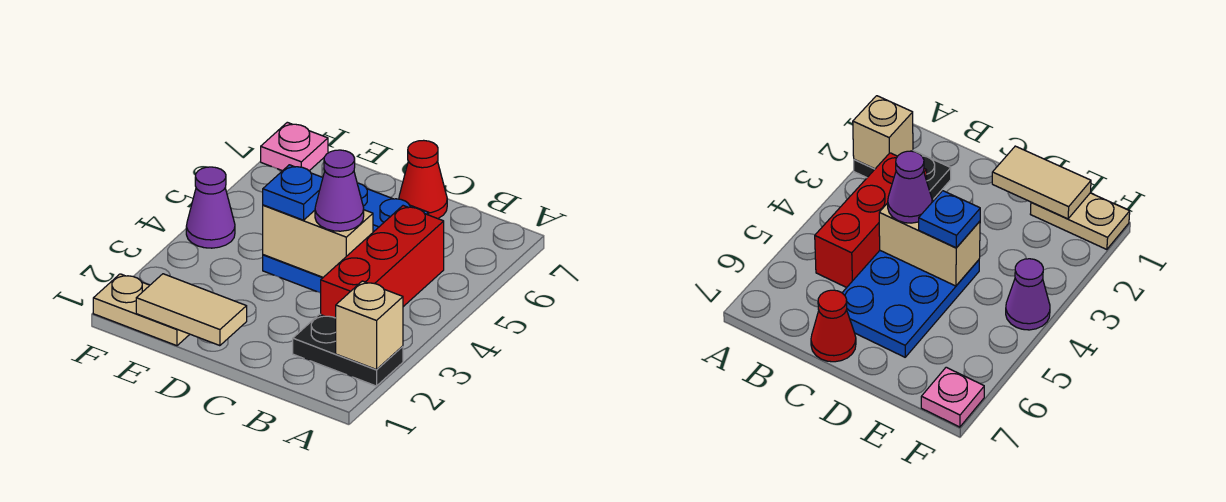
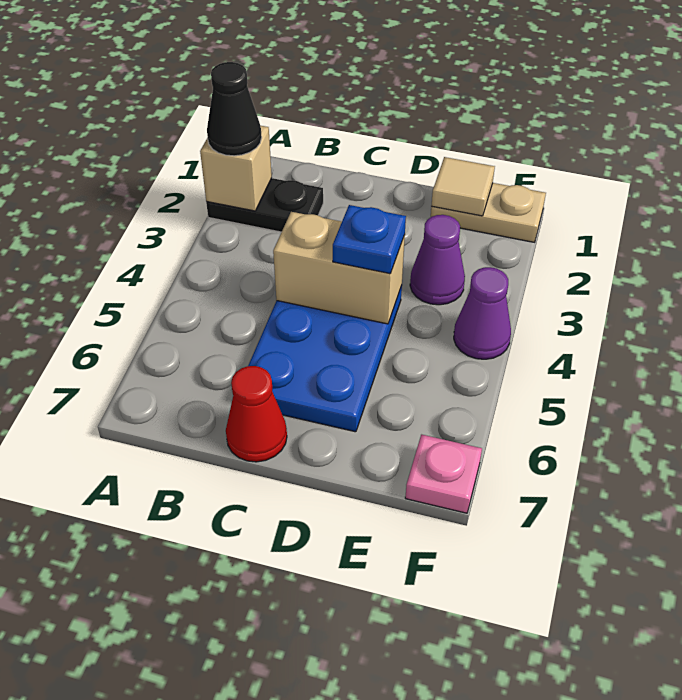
none -> black cone A2 level 3
red brick B3:B5 level 1 -> none
purple cone C4 level 3 -> purple cone E3 level 1
tan tile D1:E1 level 2 -> tan tile E1 level 2

